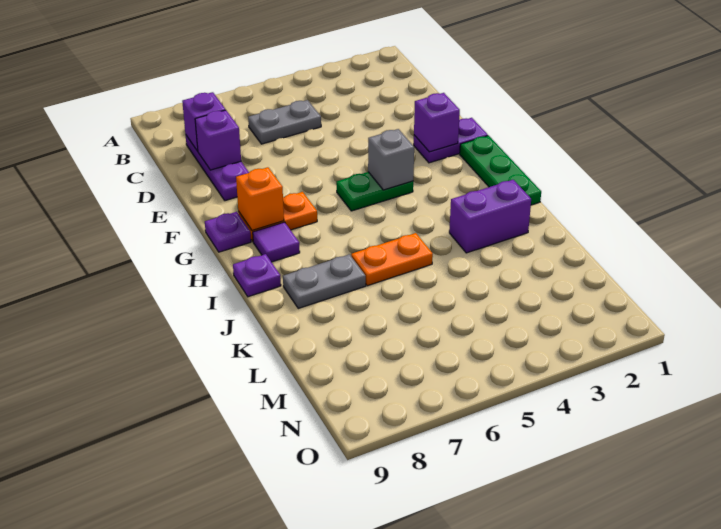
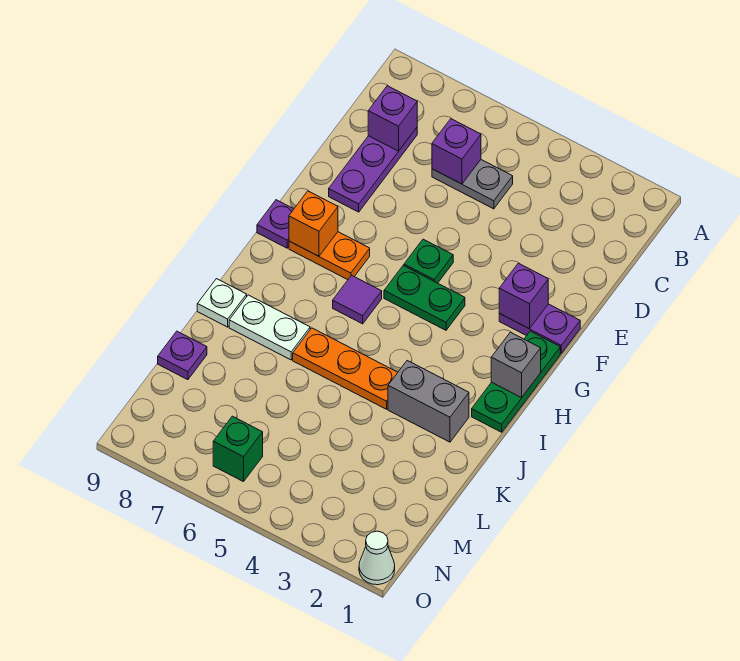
purple brick D8 level 2 -> purple brick C6 level 2
none -> green plate F5 level 1
grey brick G4 level 2 -> grey brick H1 level 2
purple tile H8 level 1 -> purple tile H6 level 1
purple plate I9 level 1 -> purple plate L9 level 1
purple brick J2:J3 level 1 -> grey brick J2:J3 level 1
orange plate J5:J6 level 1 -> orange plate J4:J6 level 1
grey plate J7:J8 level 1 -> white plate J7:J8 level 1
none -> white plate J9 level 1
none -> green brick N6 level 1
none -> white cone O1 level 1

